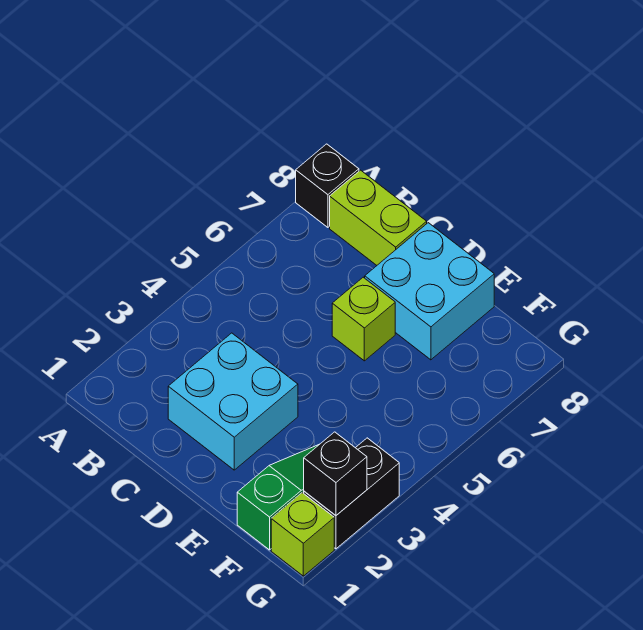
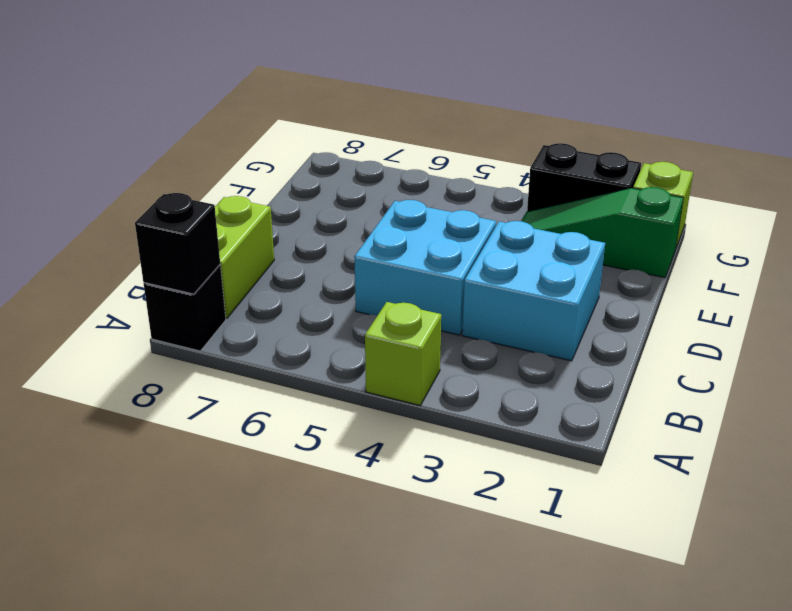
lime brick D6 level 1 -> lime brick A4 level 1
cyan brick D7:E8 level 1 -> cyan brick C4:D5 level 1
black brick G2 level 2 -> black brick A8 level 2

